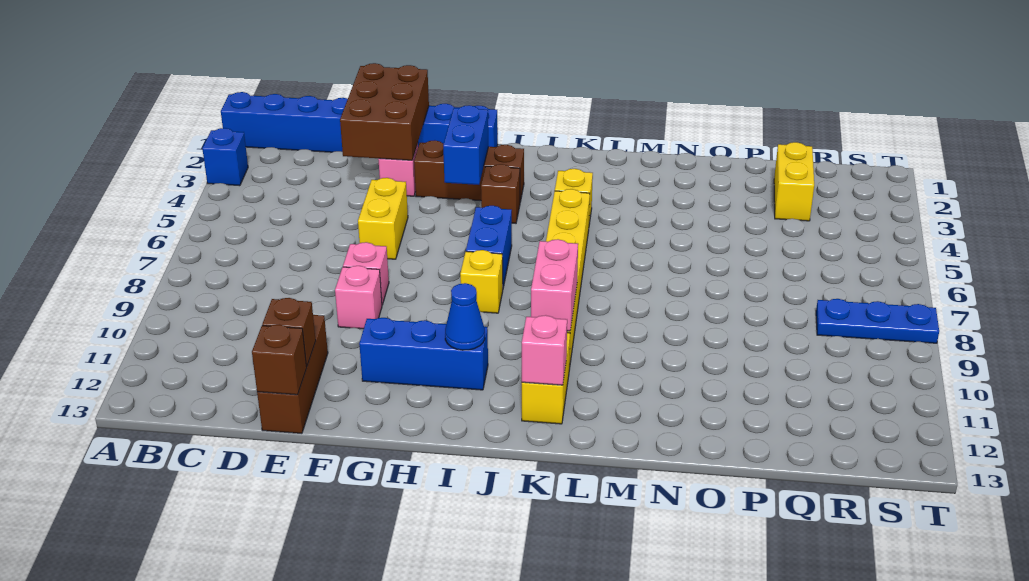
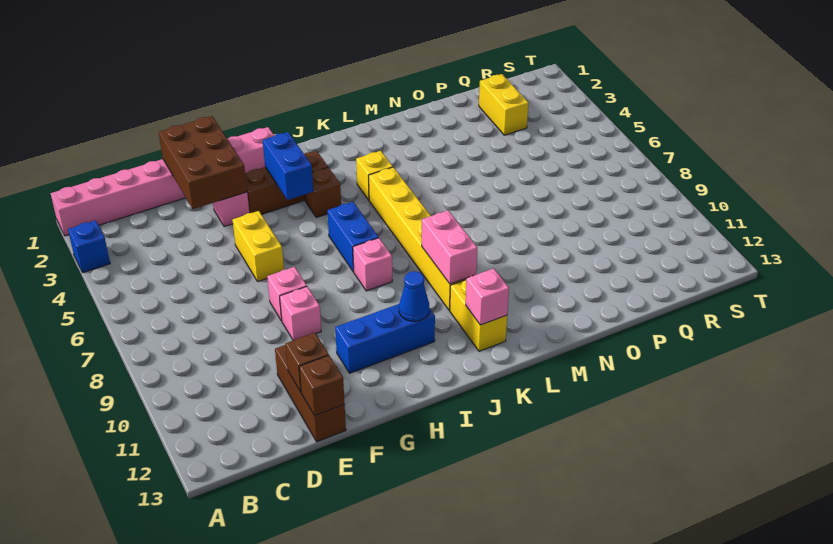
blue brick A1:H1 level 1 -> pink brick A1:H1 level 1
yellow brick I8 level 1 -> pink brick I8 level 1
blue plate R8:T8 level 1 -> none

